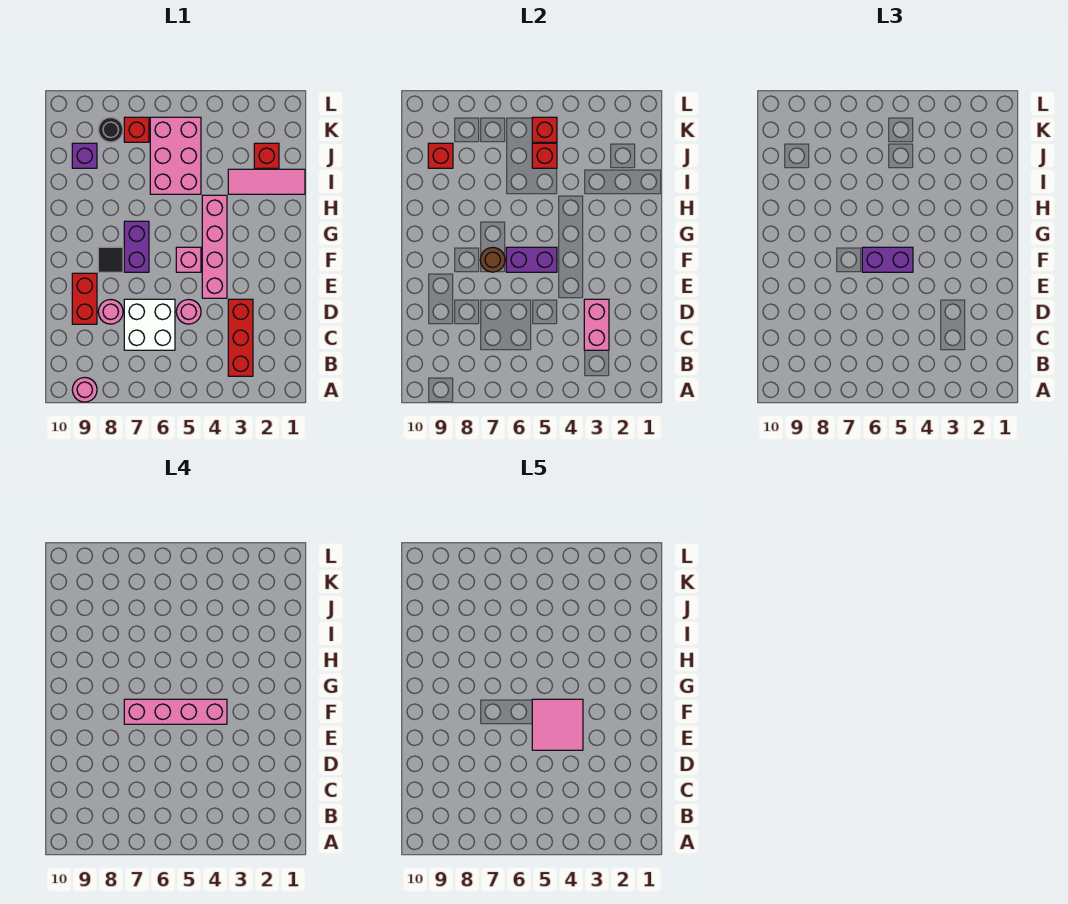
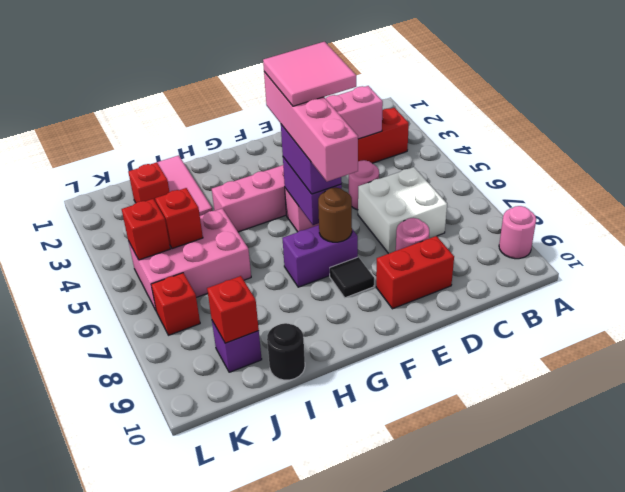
black round brick K8 level 1 -> black round brick I10 level 1

